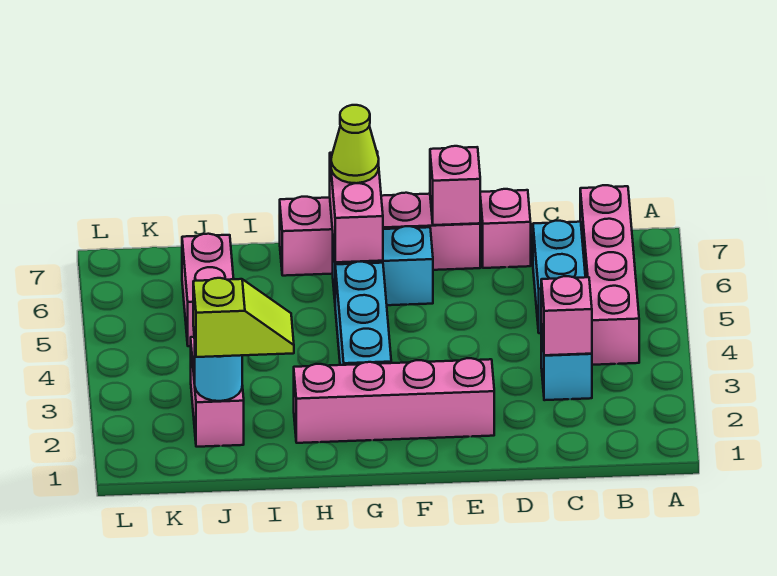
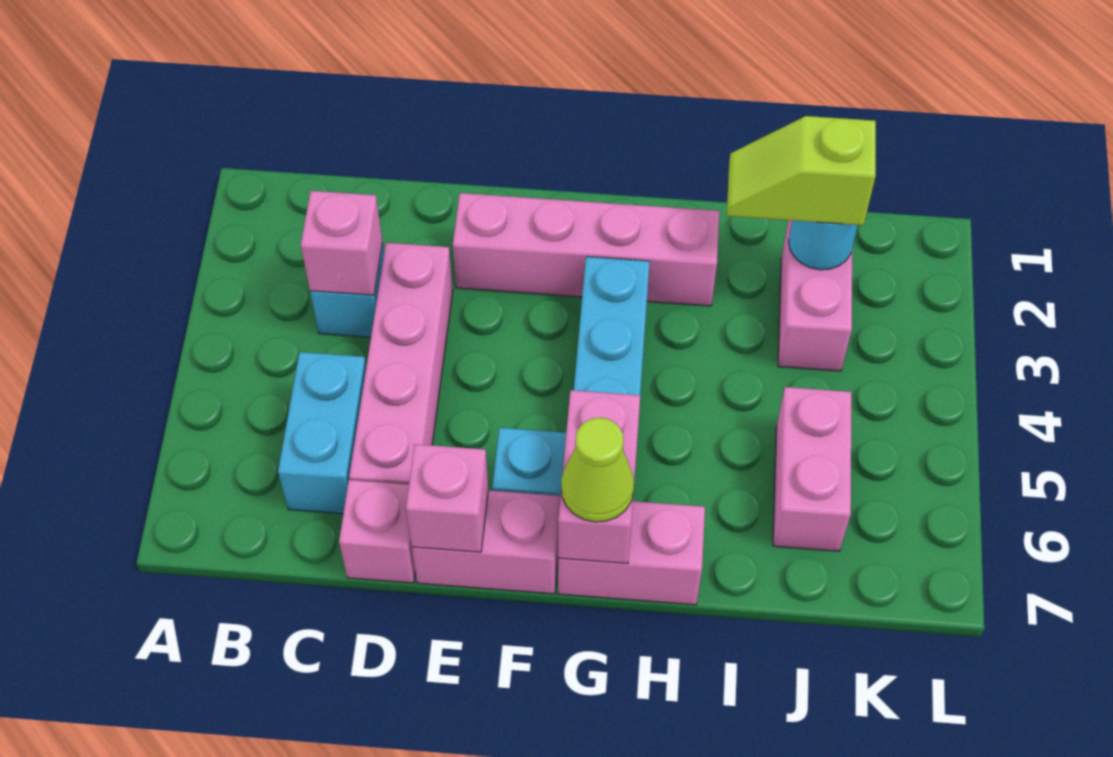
pink brick B4:B7 level 1 -> pink brick D3:D6 level 1

